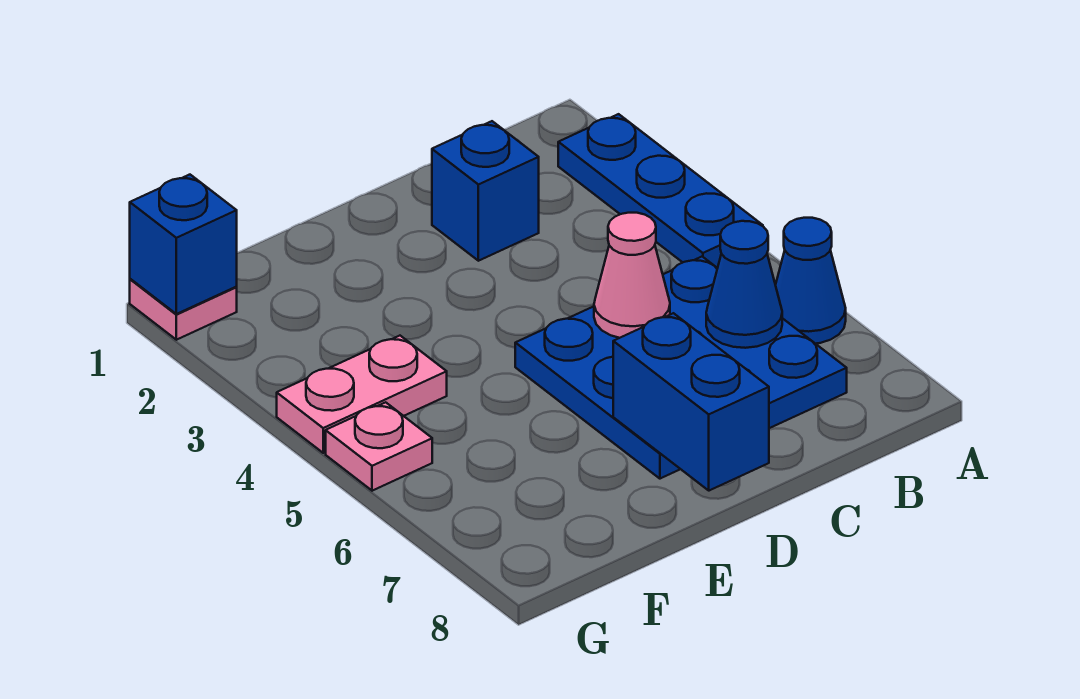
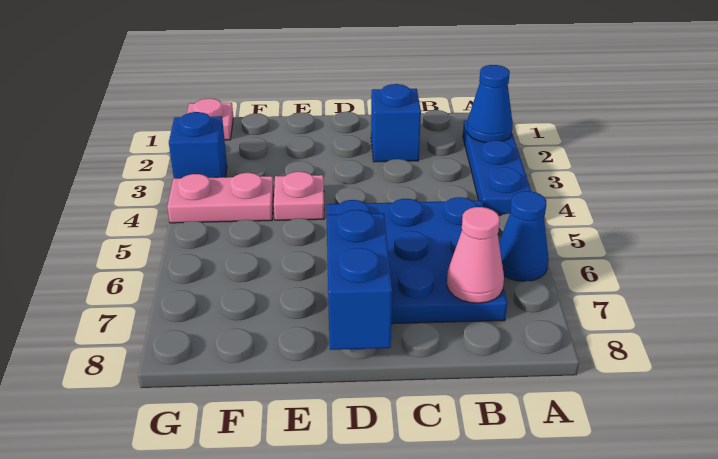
blue cone B6 level 2 -> blue cone A2 level 2
pink cone C5 level 2 -> pink cone B7 level 2
blue brick G1 level 2 -> blue brick G3 level 1
pink plate G5 level 1 -> pink plate E4 level 1

